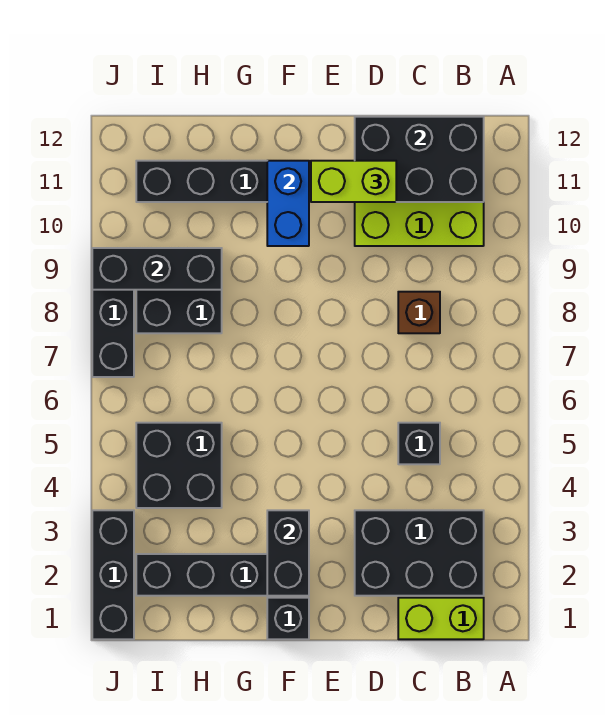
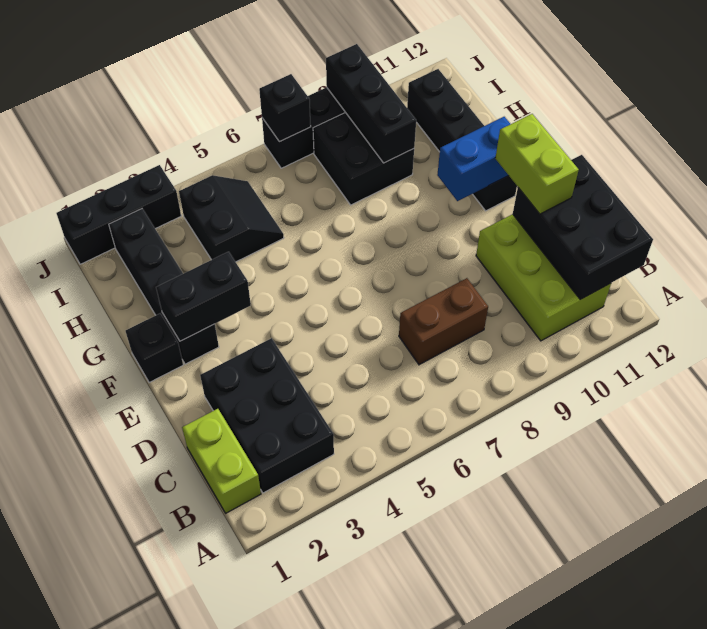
black brick C5 level 1 -> black brick J7 level 2
brown brick C8 level 1 -> brown brick C7:C8 level 1
black brick H4:I5 level 1 -> black slope H4:I5 level 1 top 4

